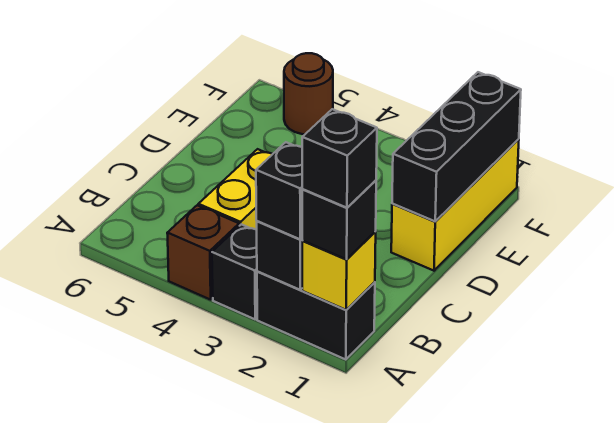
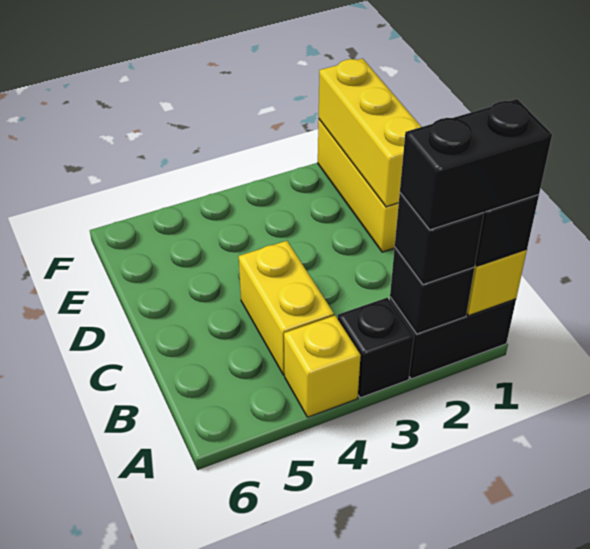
black brick A1 level 4 -> black brick A1:A2 level 4
brown brick A4 level 1 -> yellow brick A4 level 1
black brick D1:F1 level 2 -> yellow brick D1:F1 level 2
brown round brick F5 level 1 -> none

